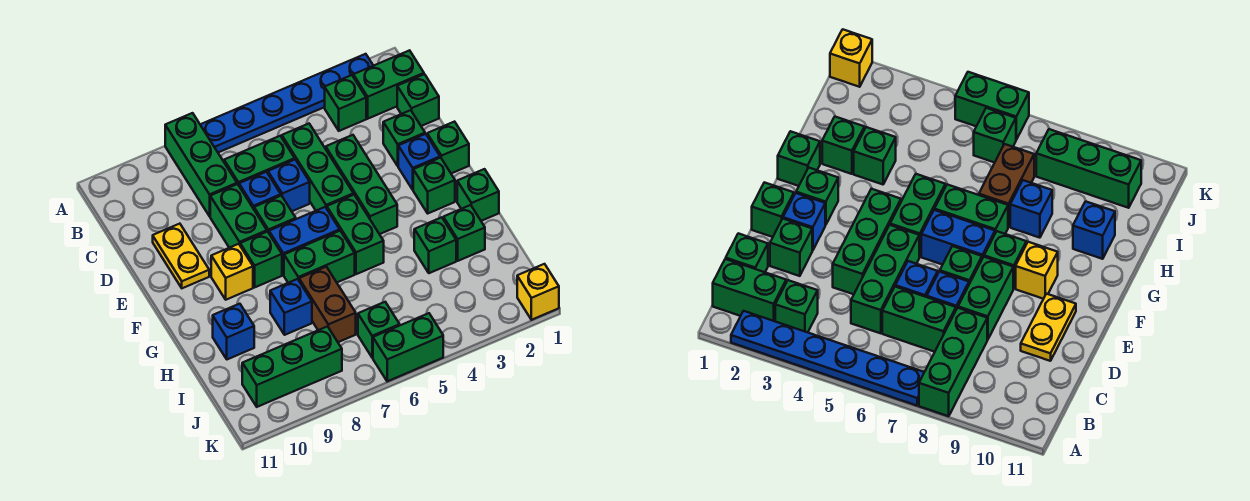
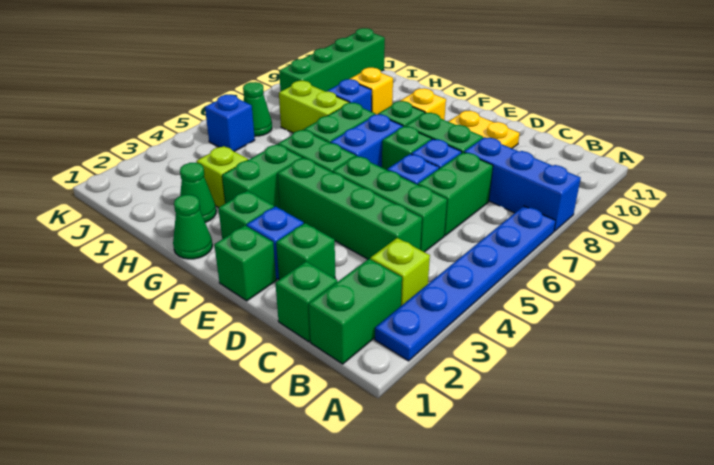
green brick A8:C8 level 1 -> blue brick A8:C8 level 1
green brick B3 level 1 -> lime brick B3 level 1
green brick D4:F4 level 1 -> green brick C4:F4 level 1
green brick G1 level 1 -> green cone G1 level 1
green brick H2 level 1 -> green cone H2 level 1
green brick H3 level 1 -> lime brick H3 level 1
brown brick H7:I7 level 1 -> lime brick H7:I7 level 1
blue brick H10 level 1 -> blue brick J5 level 1
green brick J6 level 1 -> green cone J6 level 1
green brick J8:J10 level 1 -> green brick J8:J11 level 1
yellow brick K1 level 1 -> yellow brick H9 level 1
green brick K5:K6 level 1 -> green brick G3:G4 level 1

